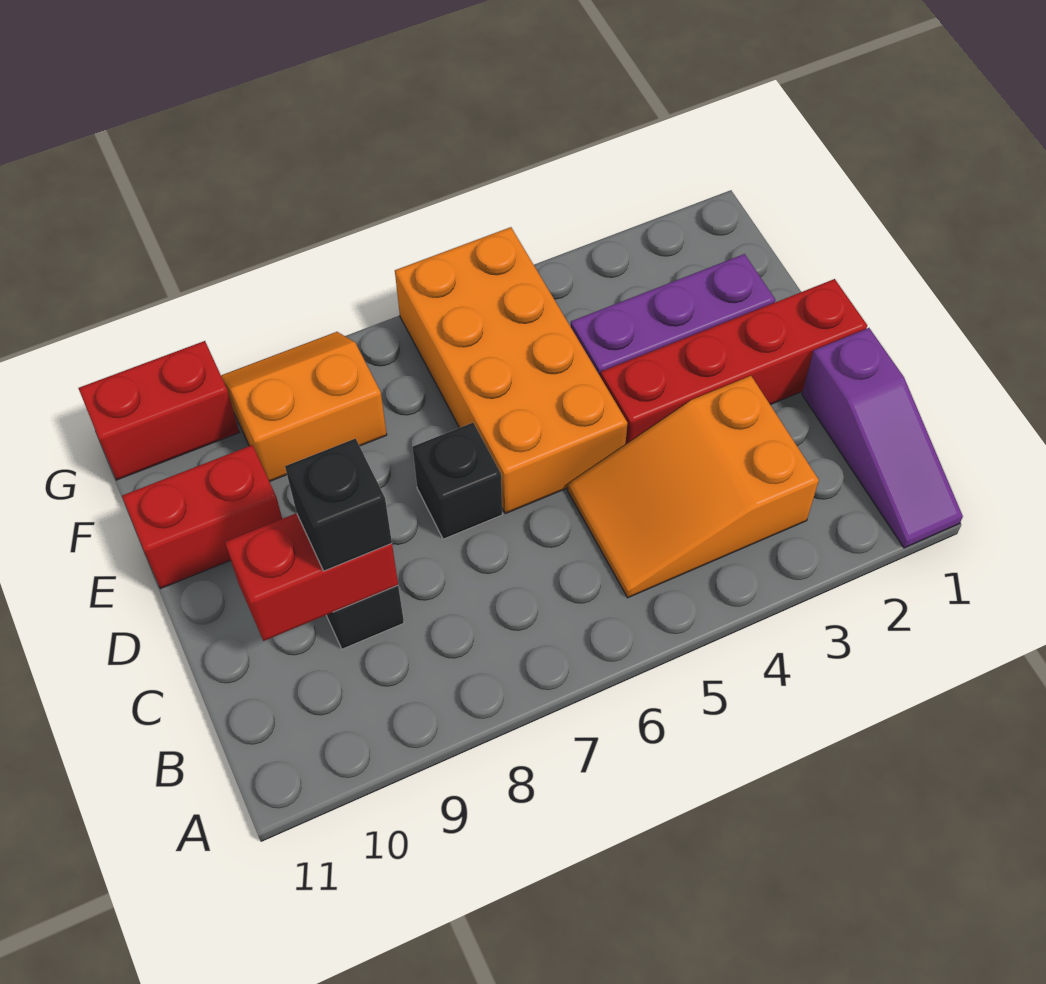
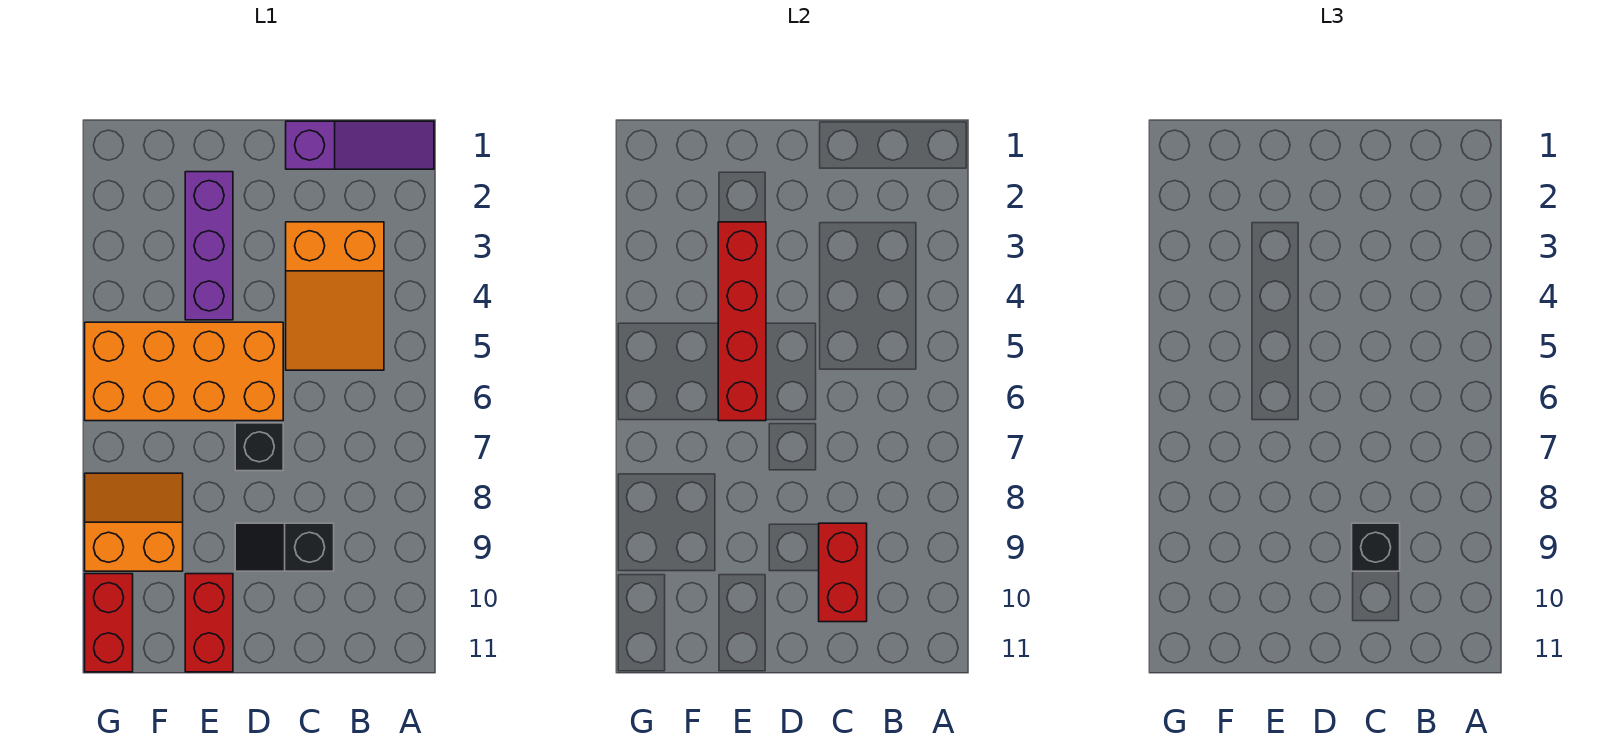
red brick D1:D4 level 1 -> red brick E3:E6 level 2
orange slope F8:G9 level 1 top F -> orange slope F8:G9 level 1 top 9

